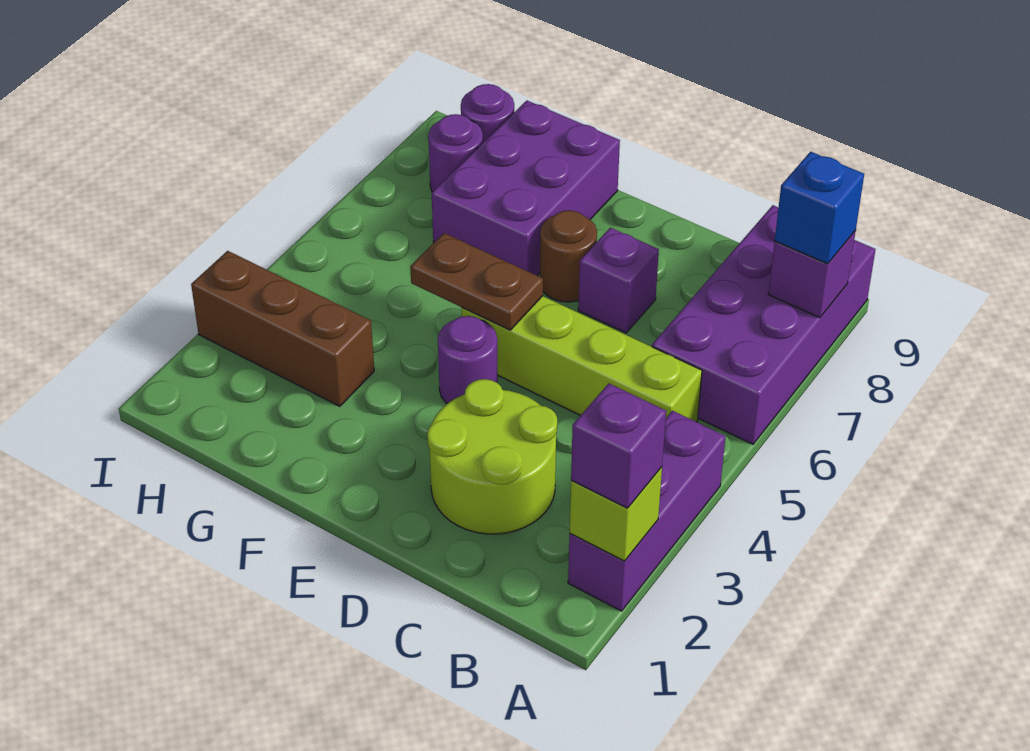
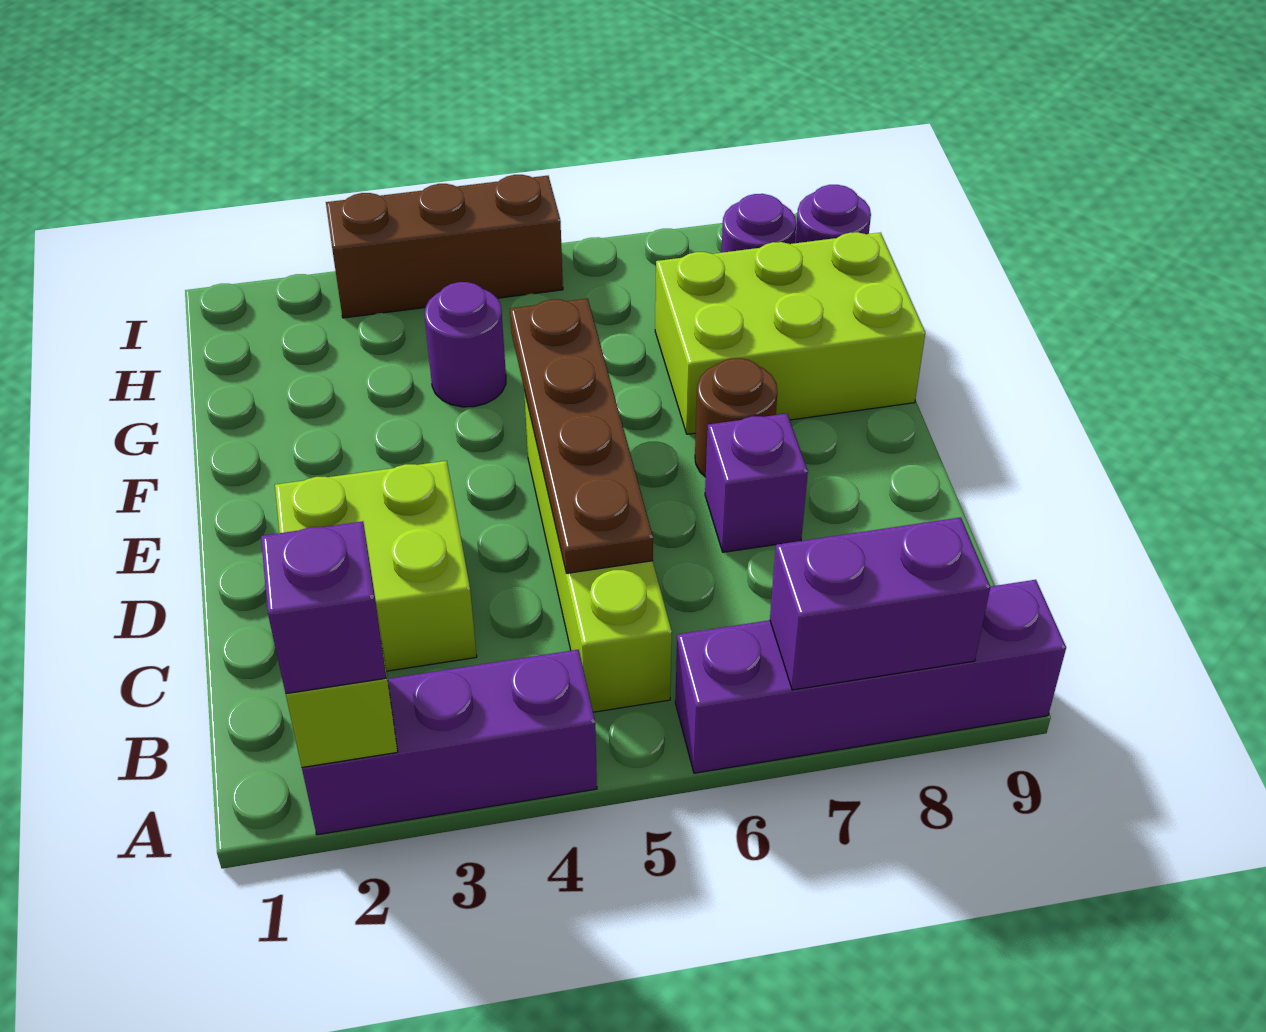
purple brick A6:B9 level 1 -> purple brick A6:A9 level 1
purple brick A8 level 2 -> purple brick A7:A8 level 2
blue brick A8 level 3 -> none
lime round brick C2:D3 level 1 -> lime brick C2:D3 level 1
purple round brick E4 level 1 -> purple round brick G4 level 1
brown plate E5:F5 level 2 -> brown plate C5:F5 level 2
purple brick F7:G9 level 1 -> lime brick F7:G9 level 1
brown brick G3:I3 level 1 -> brown brick I3:I5 level 1

